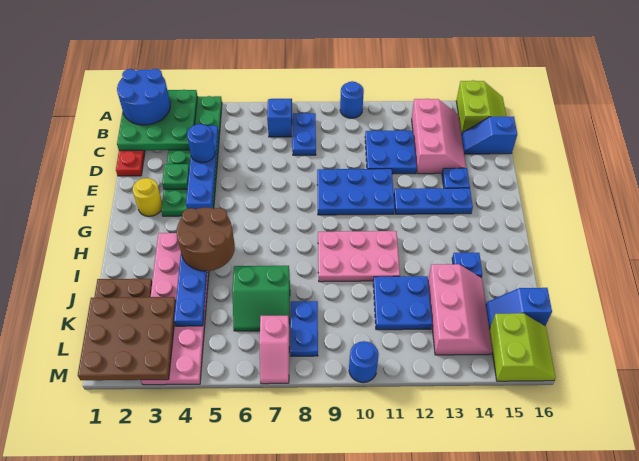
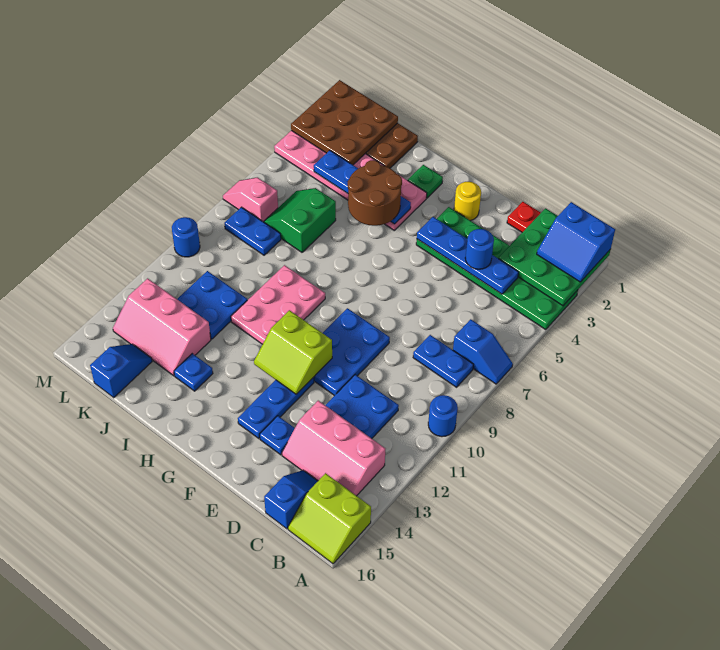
blue round brick A1:B2 level 3 -> blue slope A1:B2 level 3 top 1
green plate E3 level 2 -> green plate H2 level 1
lime slope L15:M16 level 1 top 15 -> lime slope F11:G12 level 2 top 11

